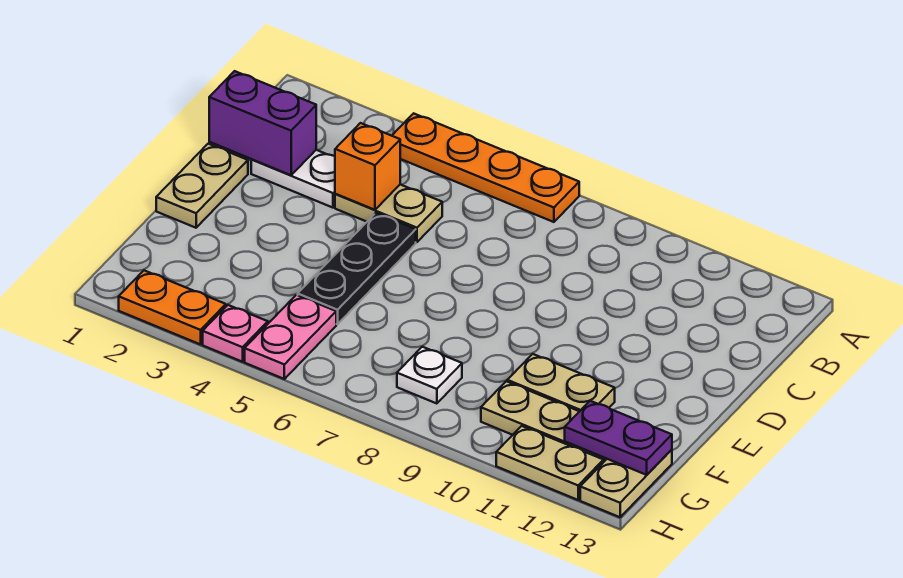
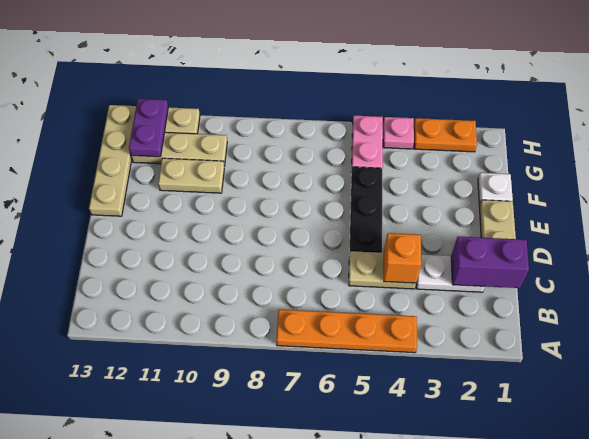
white plate G8 level 1 -> white plate F1 level 1
purple plate G12:G13 level 2 -> purple plate G12:H12 level 2
tan plate G13:H13 level 1 -> tan plate E13:H13 level 1

